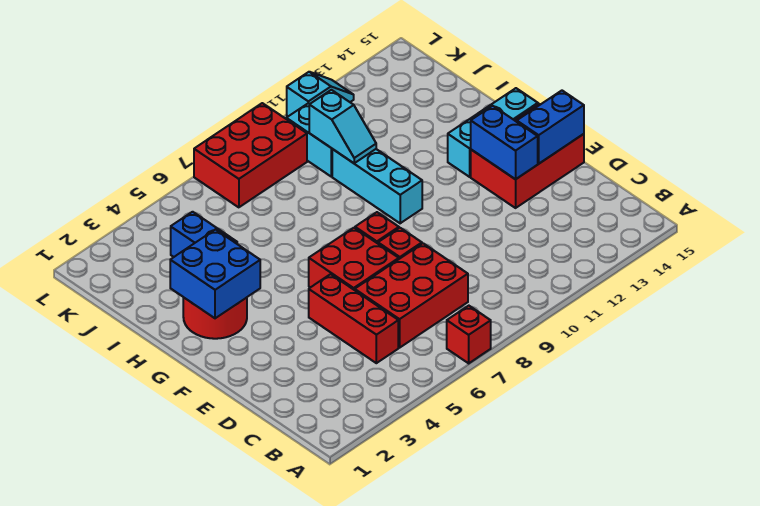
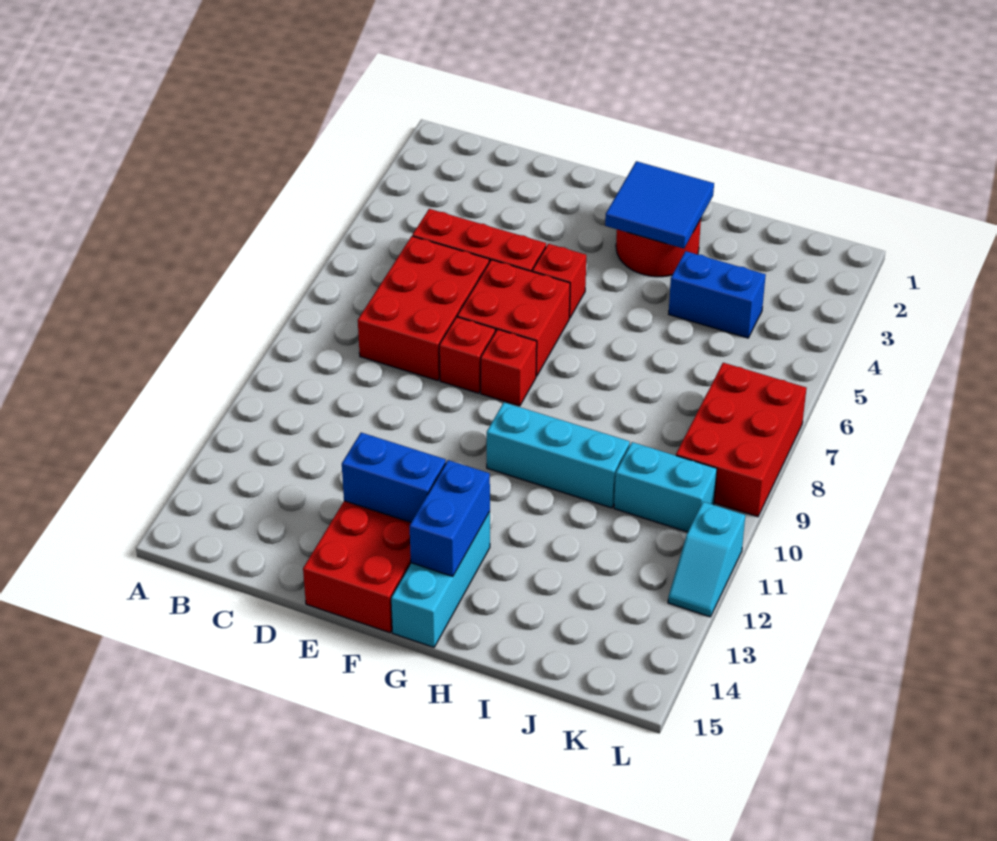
red brick A7 level 1 -> red brick F5 level 1
blue brick E14:E15 level 2 -> blue brick G13:G14 level 2
blue brick G2:H3 level 2 -> blue tile G2:H3 level 2
cyan slope I10:J10 level 2 top J -> none

